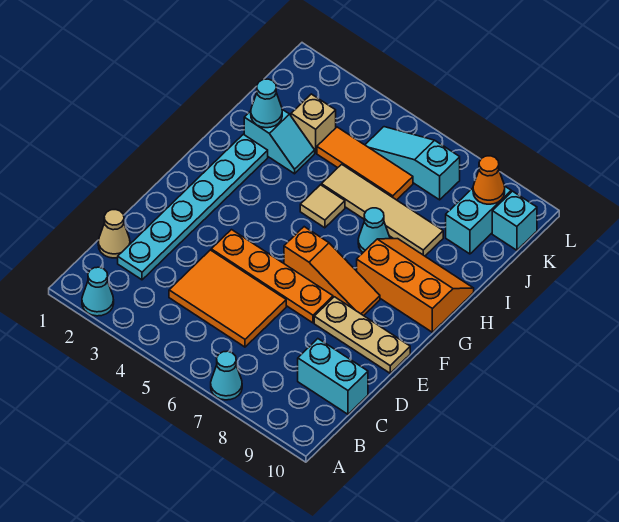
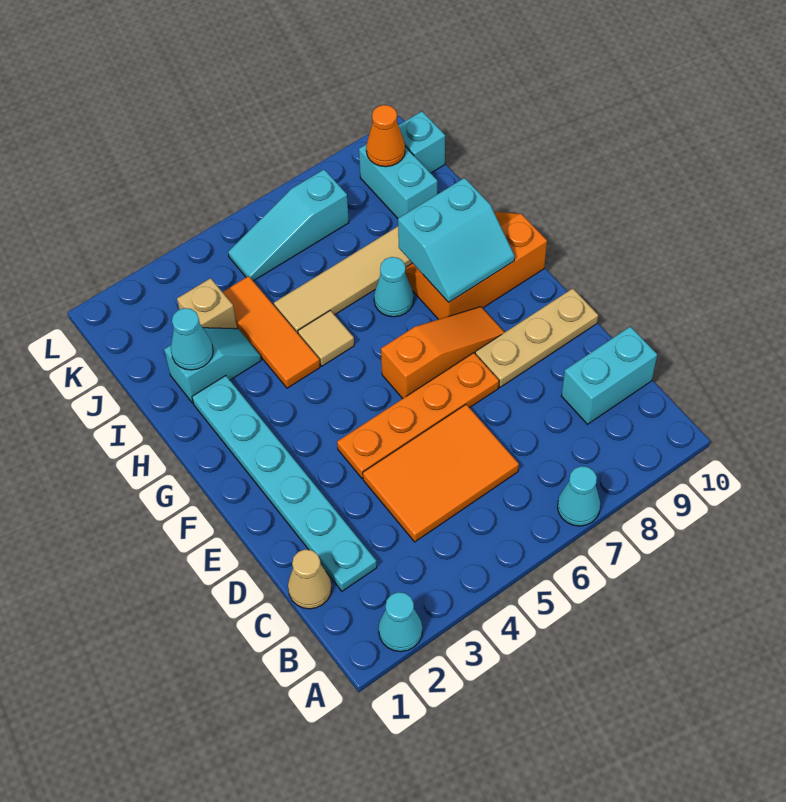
none -> cyan slope G8:H9 level 2 top H
orange tile J4:J6 level 1 -> orange tile H4:J4 level 1

